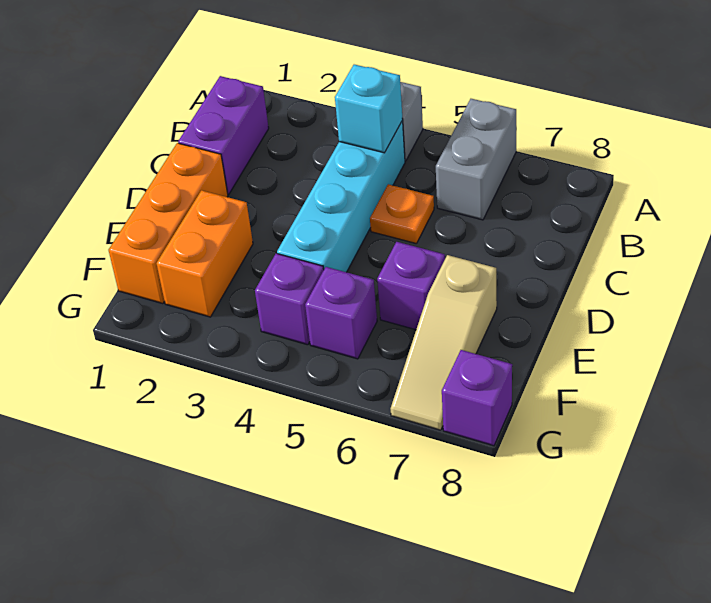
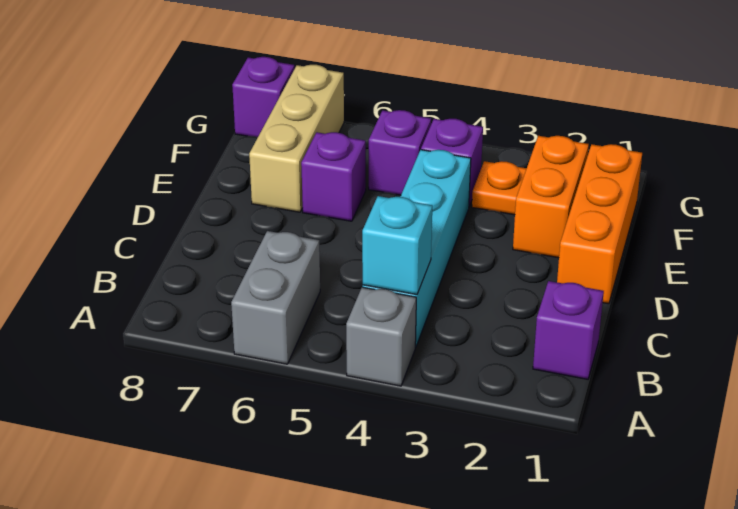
purple brick B1:C1 level 1 -> purple brick B1 level 1
orange plate C5 level 1 -> orange plate F3 level 1
tan slope E7:G7 level 1 top E -> tan brick E7:G7 level 1

